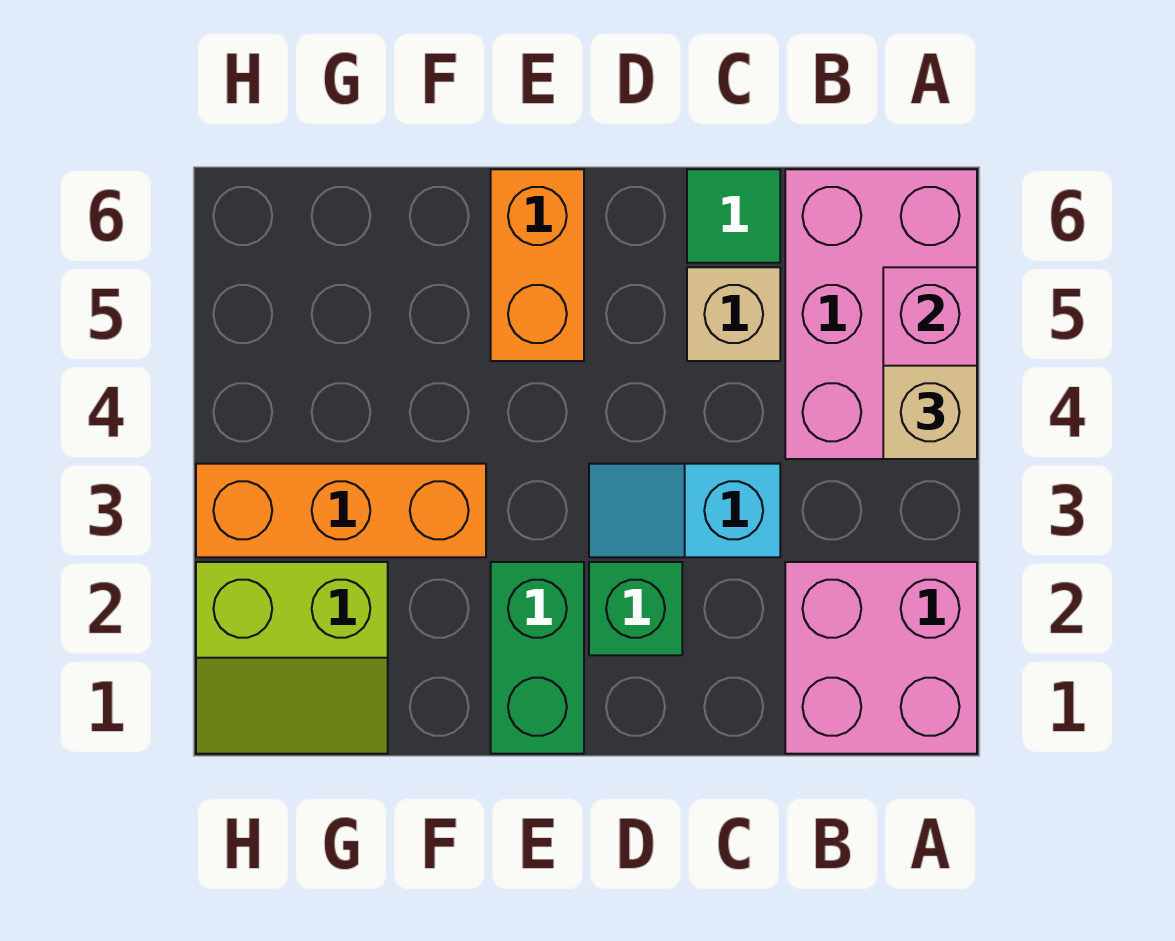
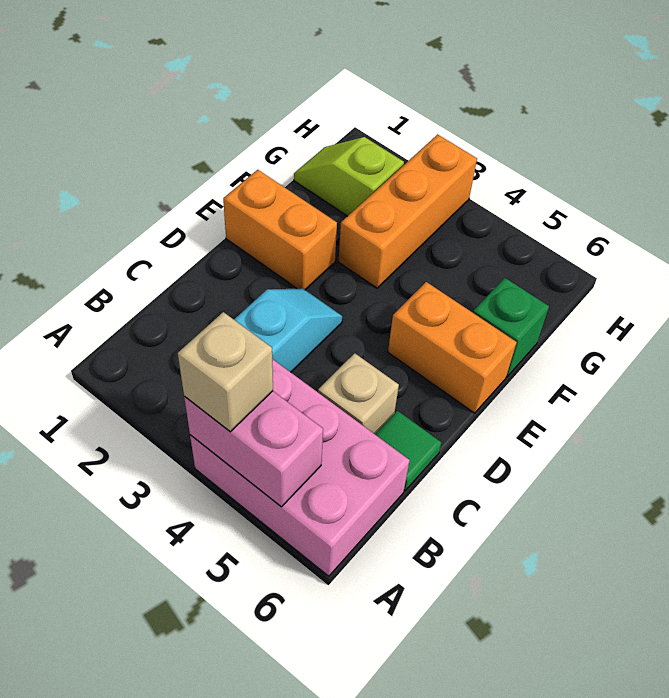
pink brick A1:B2 level 1 -> none
green brick D2 level 1 -> green brick F6 level 1
green brick E1:E2 level 1 -> orange brick E1:E2 level 1
lime slope G1:H2 level 1 top 2 -> lime slope G1:G2 level 1 top 2

